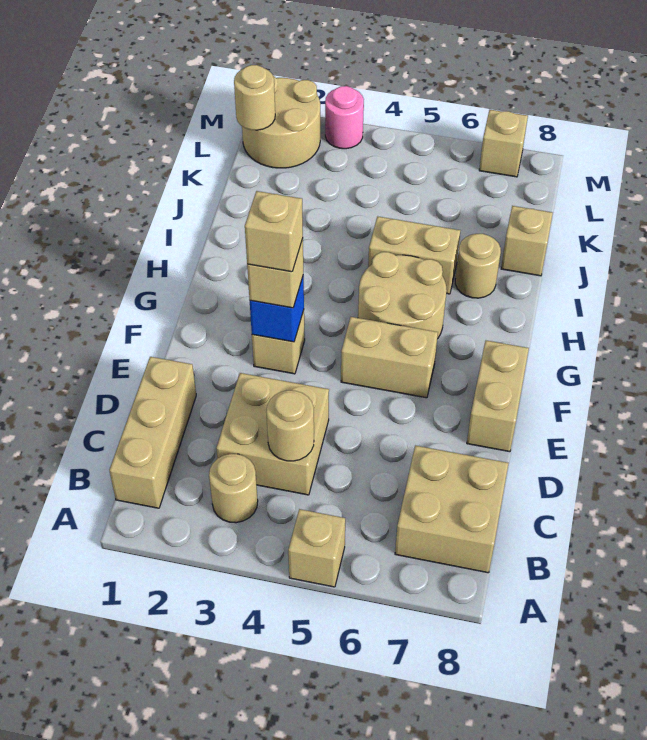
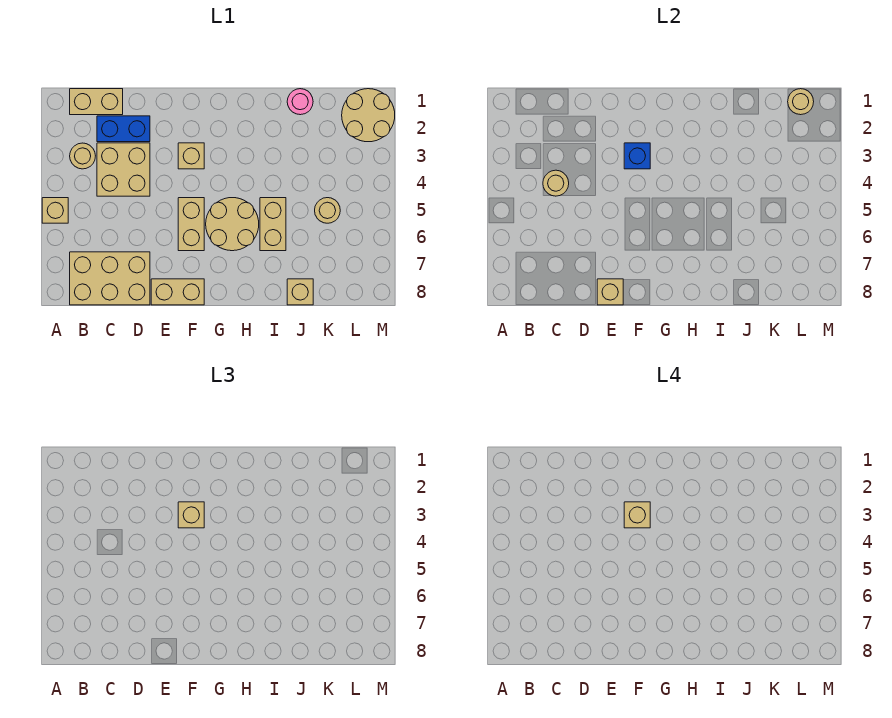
tan brick B1:D1 level 1 -> tan brick B1:C1 level 1
tan brick B7:C8 level 1 -> tan brick B7:D8 level 1
none -> blue brick C2:D2 level 1
tan round brick I7 level 1 -> tan round brick K5 level 1
pink round brick M3 level 1 -> pink round brick J1 level 1
tan brick M7 level 1 -> tan brick E8 level 2

